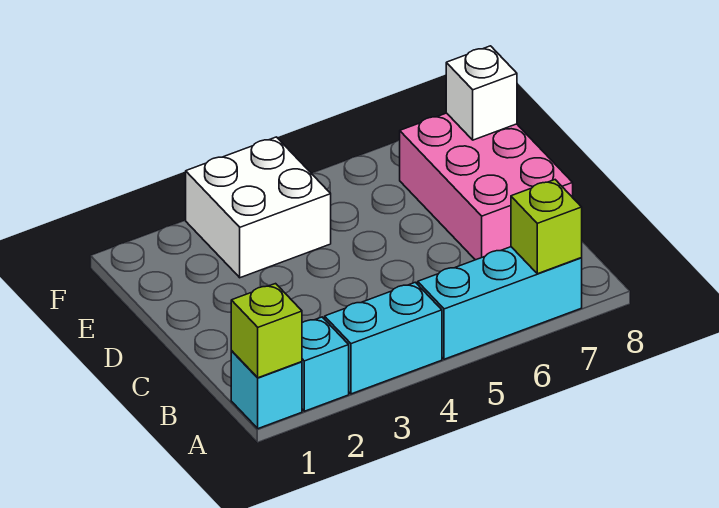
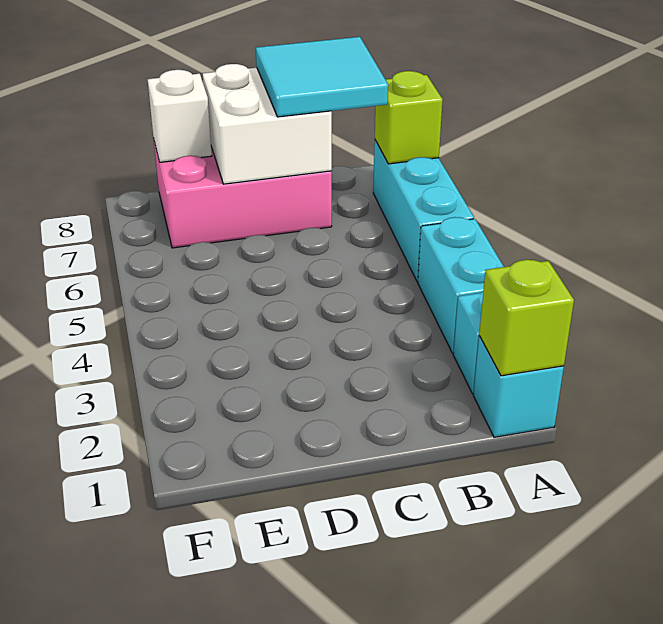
none -> cyan tile B7:C8 level 3
white brick E3:F4 level 1 -> white brick C7:D8 level 2

